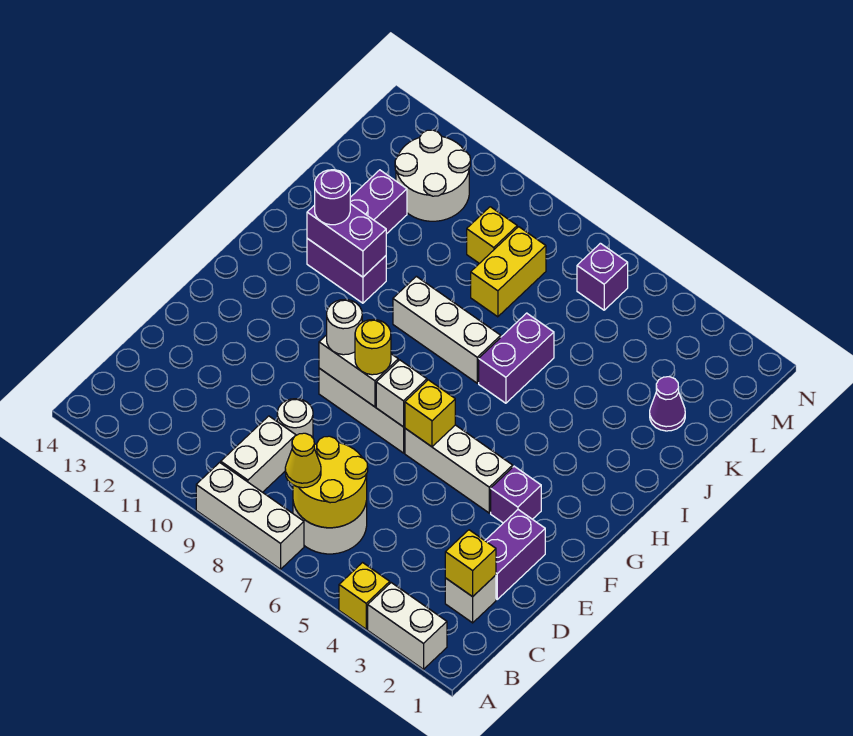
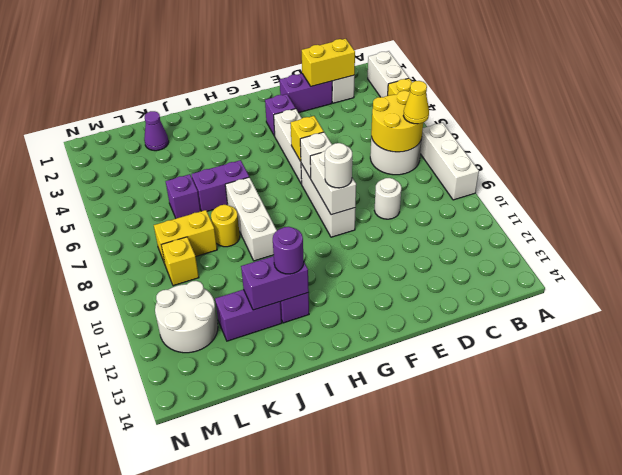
white brick B9:C9 level 1 -> none
yellow brick C2 level 2 -> yellow brick C2:D2 level 2
yellow round brick F8 level 3 -> yellow round brick J8 level 1
purple brick I11:I12 level 2 -> purple brick I12:J12 level 2
purple brick M6 level 1 -> purple brick K6 level 1

